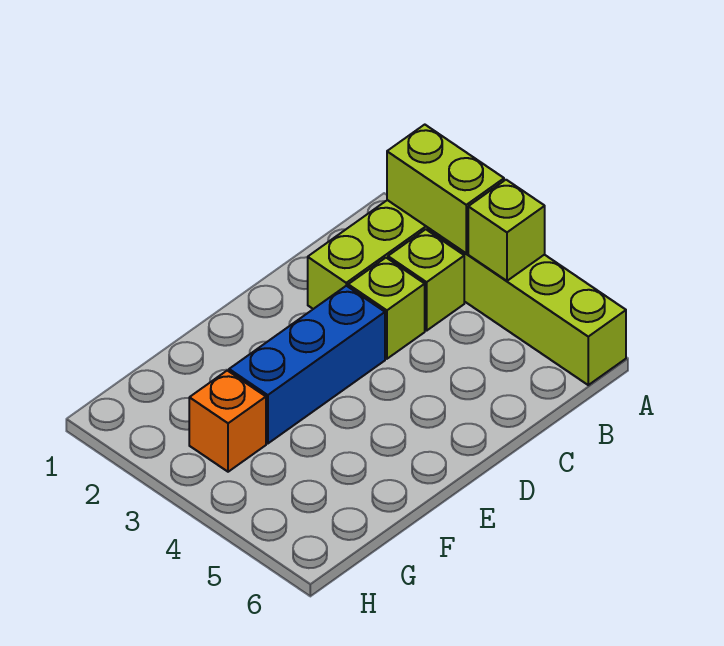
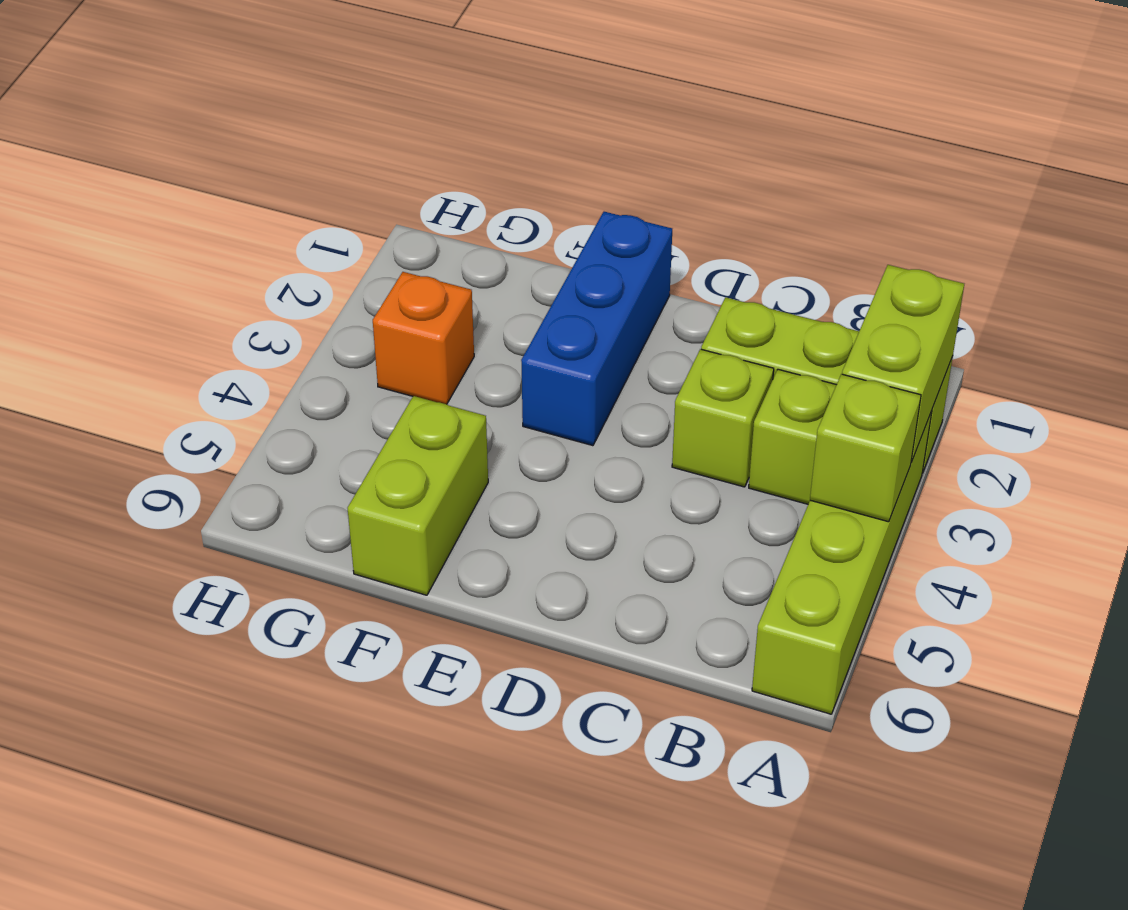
blue brick D3:F3 level 1 -> blue brick E1:E3 level 1
none -> lime brick F5:F6 level 1

